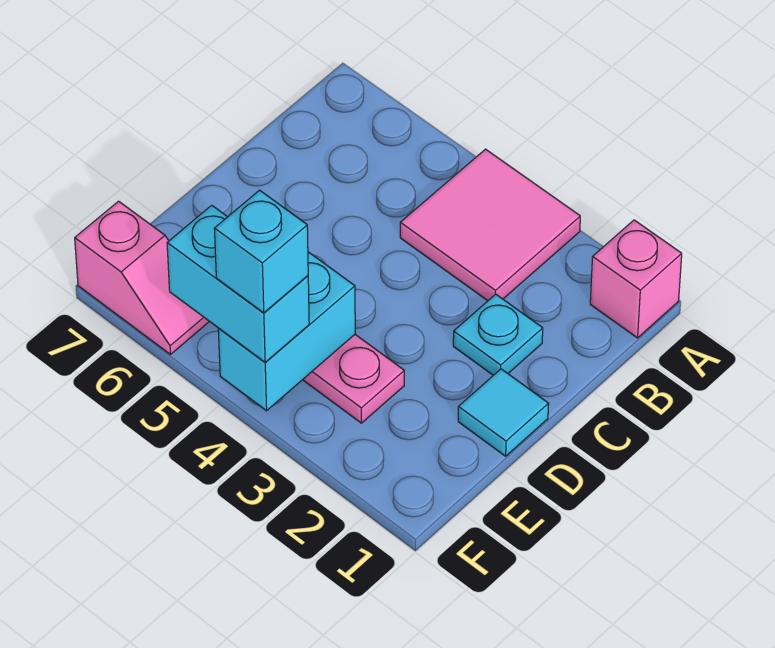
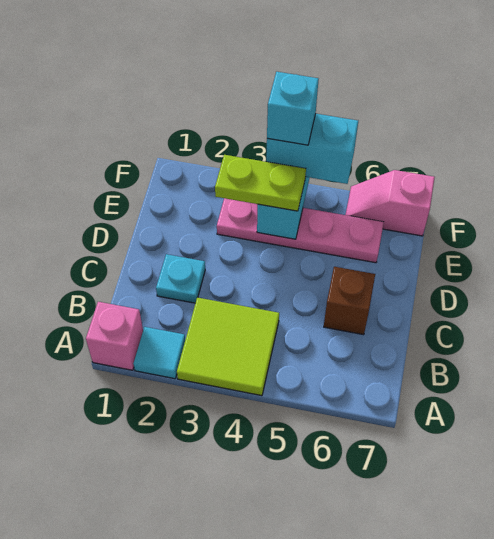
pink tile A3:B4 level 1 -> lime tile A3:B4 level 1
none -> brown brick C6 level 1
cyan tile D1 level 1 -> cyan tile A2 level 1
none -> lime plate E3:E4 level 3

